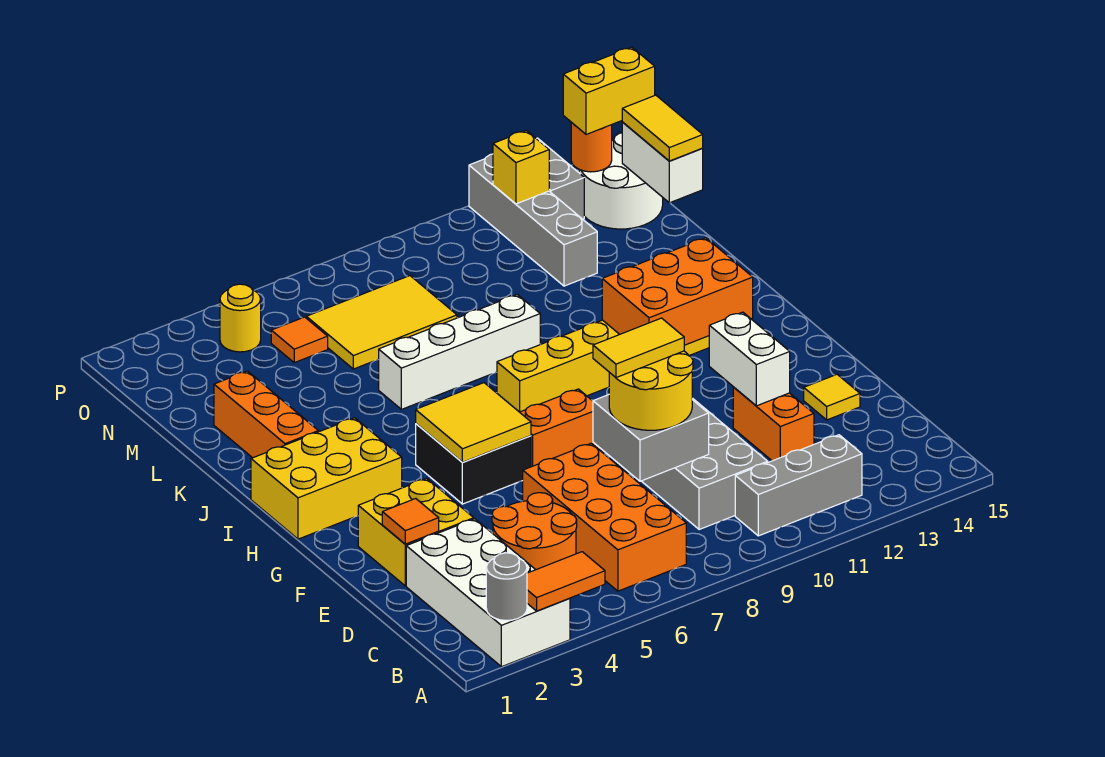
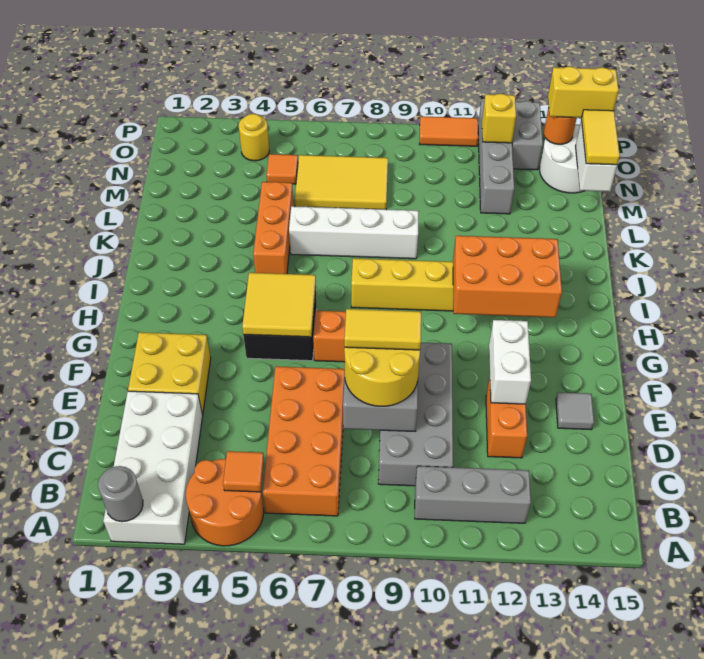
orange tile A3:A4 level 2 -> orange tile P10:P11 level 1
orange round brick C4:D5 level 1 -> orange round brick A4:B5 level 1
orange tile E2 level 2 -> orange tile B5 level 2
yellow tile E14 level 1 -> grey tile E14 level 1
yellow brick H1:I3 level 1 -> none
orange brick J2:L2 level 1 -> orange brick J5:L5 level 1

